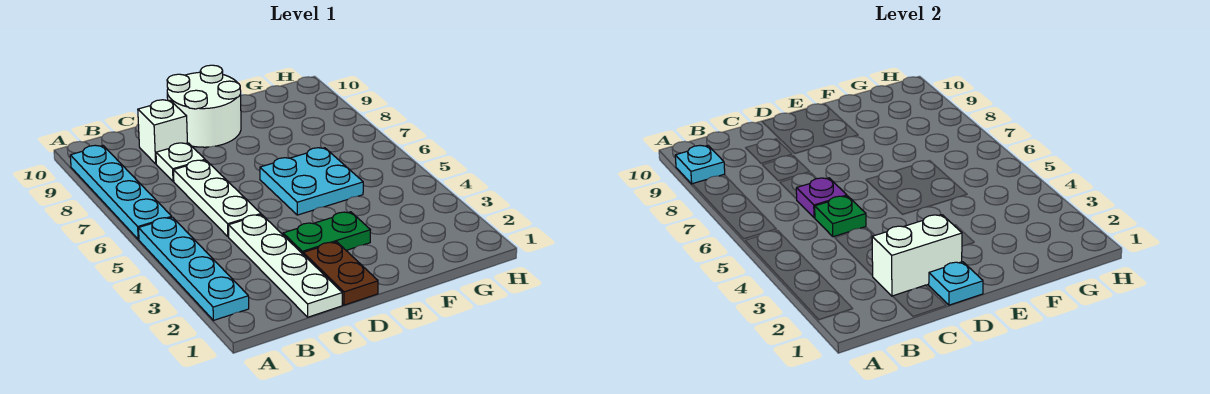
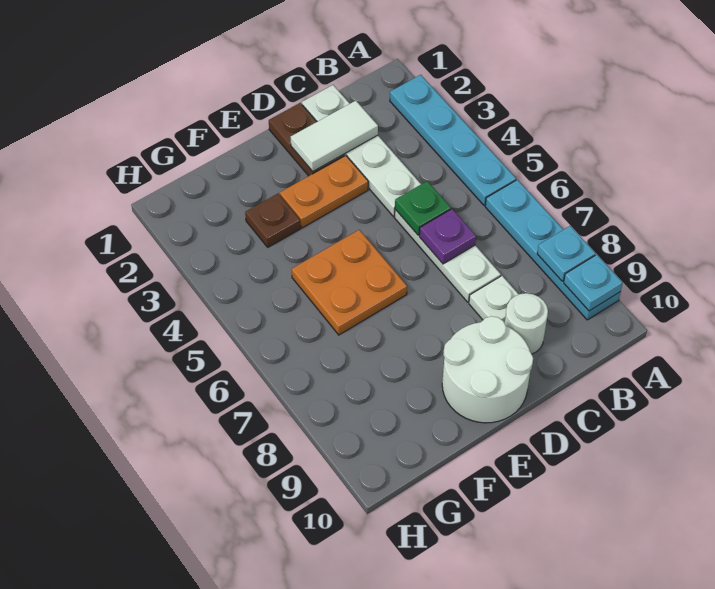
white brick C2:D2 level 2 -> white tile C2:D2 level 2
white brick C9 level 1 -> white round brick C9 level 1
cyan plate D1 level 2 -> cyan plate A8 level 2
green plate D3:E3 level 1 -> orange plate D3:E3 level 1
cyan plate E5:F6 level 1 -> orange plate E5:F6 level 1
none -> brown plate F3 level 1

